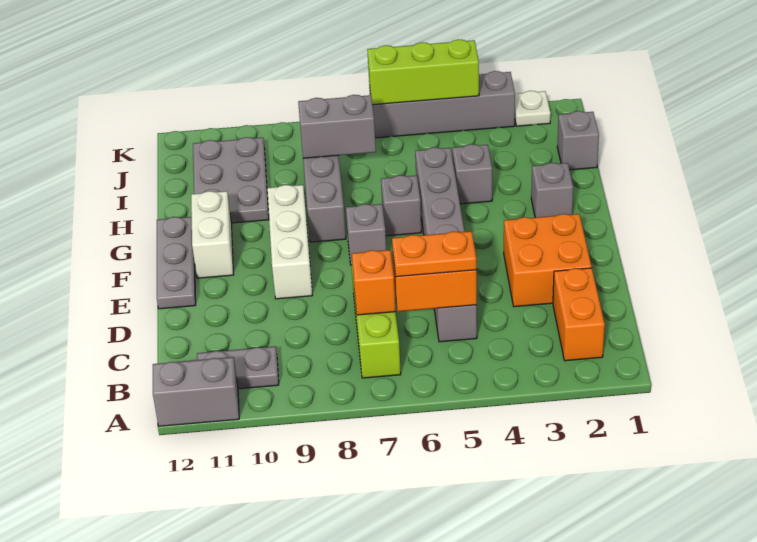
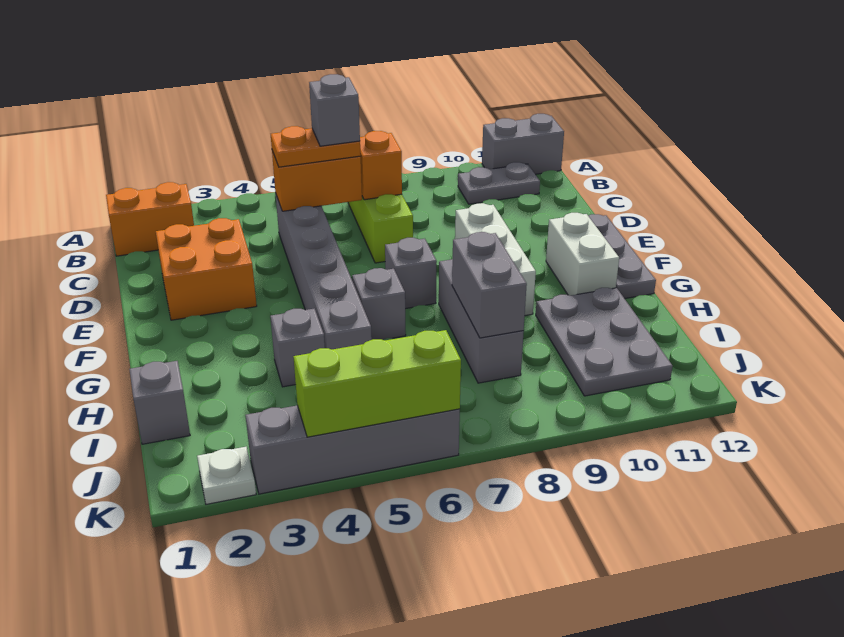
orange brick B2:C2 level 1 -> orange brick B1:B2 level 1
grey brick G2 level 1 -> grey brick C6 level 4
grey brick I7:I8 level 2 -> grey brick H8:I8 level 2

